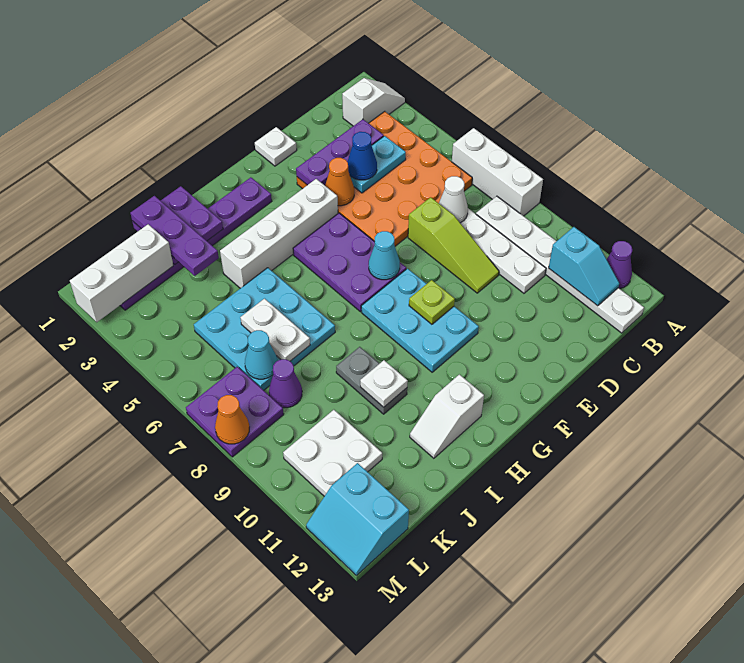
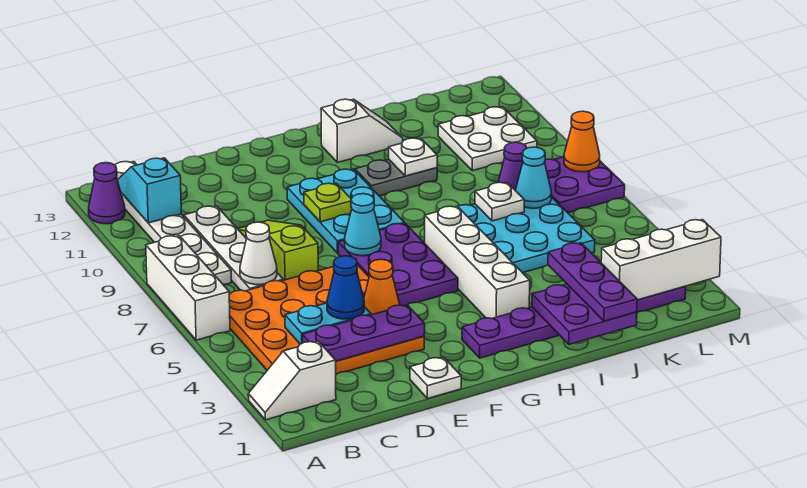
white brick F4:I4 level 1 -> white brick H3:H6 level 1
grey plate I9:I10 level 1 -> grey plate H10:I10 level 1
white plate J6:J7 level 2 -> white plate J7 level 2
cyan slope L12:M13 level 1 top L -> none

